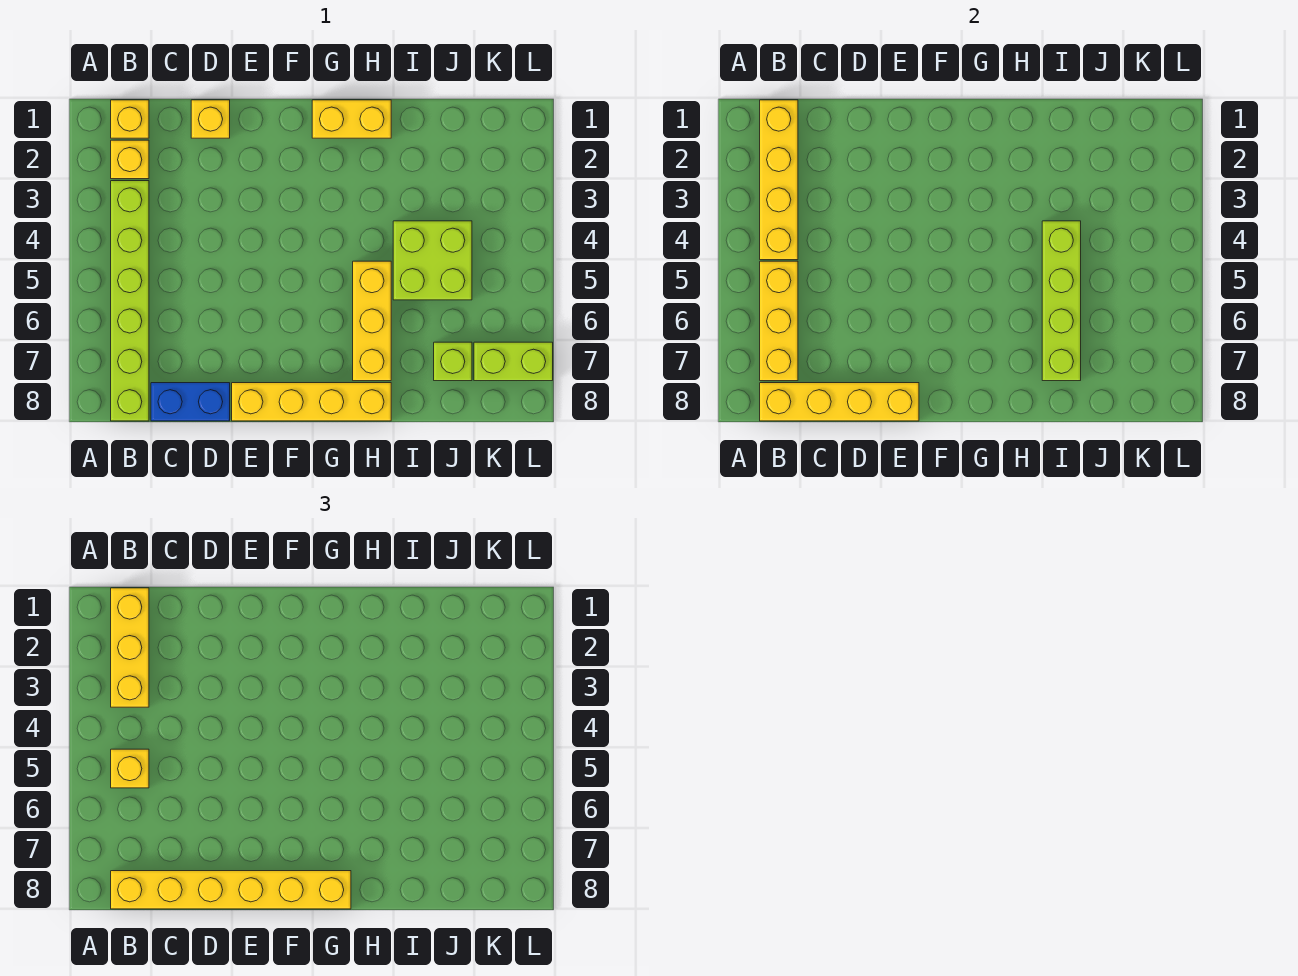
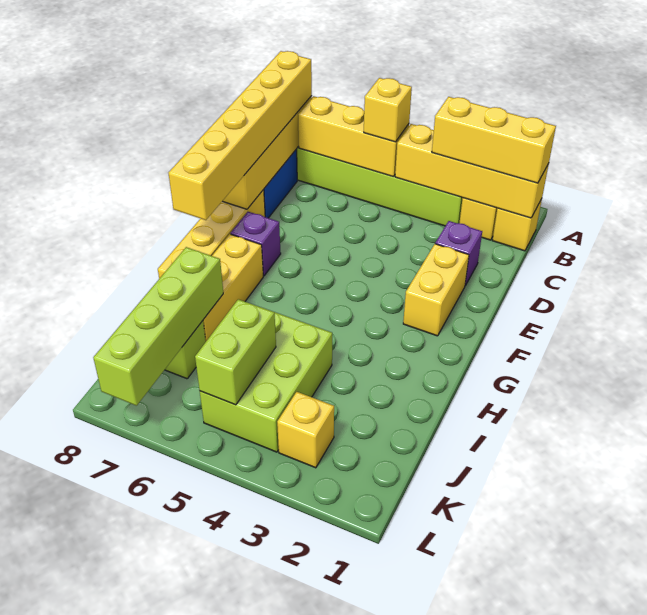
yellow brick D1 level 1 -> yellow brick K3 level 1
none -> purple brick D2 level 1
none -> purple brick F7 level 1
yellow brick G1:H1 level 1 -> yellow brick E2:F2 level 1
yellow brick H5:H7 level 1 -> yellow brick G7:I7 level 1
lime brick I4:J5 level 1 -> lime brick I4:K5 level 1
lime brick I4:I7 level 2 -> lime brick I7:L7 level 2
lime brick K7:L7 level 1 -> lime brick J5:K5 level 2

